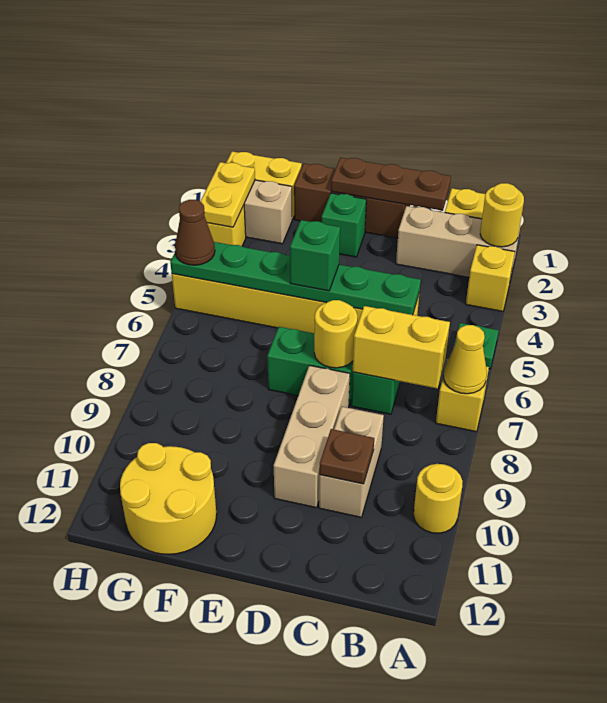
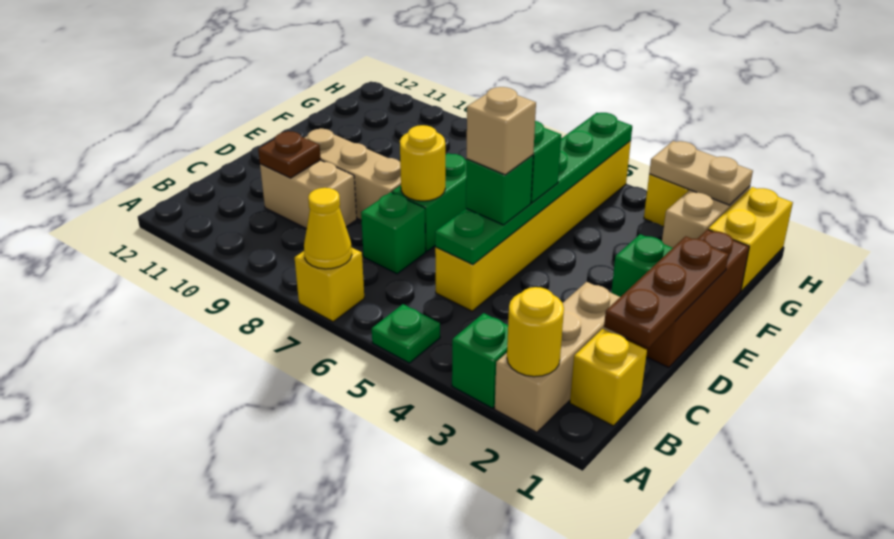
yellow brick A3 level 1 -> green brick A3 level 1
yellow round brick A10 level 1 -> none
yellow brick B7:C7 level 2 -> none
none -> green brick D5 level 3
none -> tan brick D5 level 4
yellow round brick F11:G12 level 1 -> none
yellow plate H2:H3 level 2 -> tan plate H2:H3 level 2
brown cone H5 level 3 -> none

